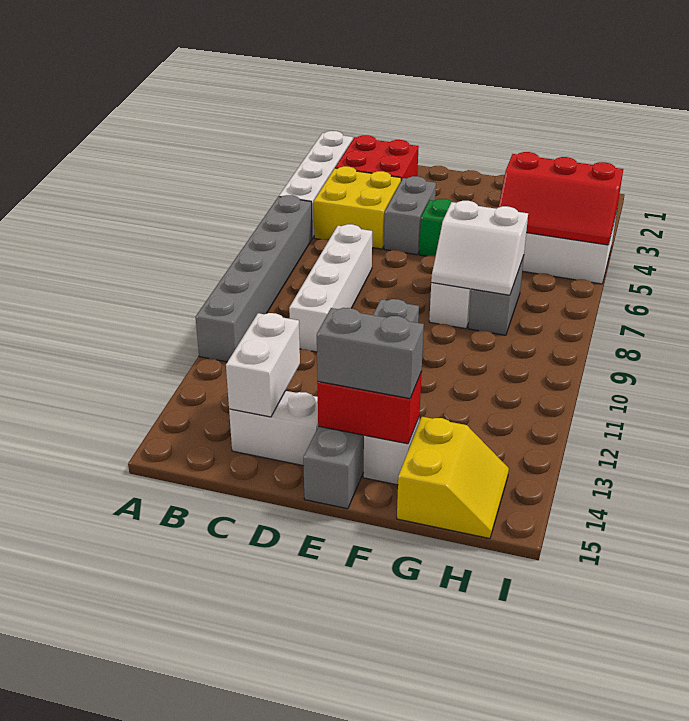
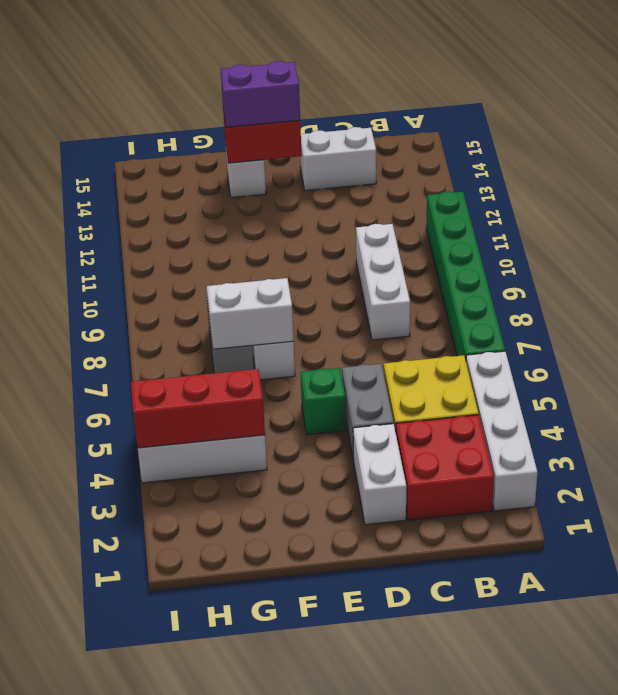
grey brick A6:A11 level 1 -> green brick A6:A11 level 1
white brick C7:C10 level 1 -> white brick C8:C10 level 1
white brick C13:C14 level 2 -> white brick D2:D3 level 1
grey brick E10:E15 level 1 -> none
grey brick E14:F14 level 3 -> purple brick E14:F14 level 3
yellow slope G14:H15 level 1 top G -> none

